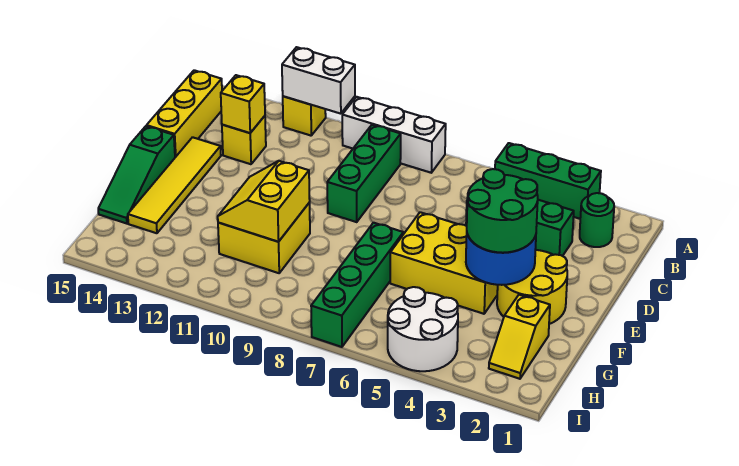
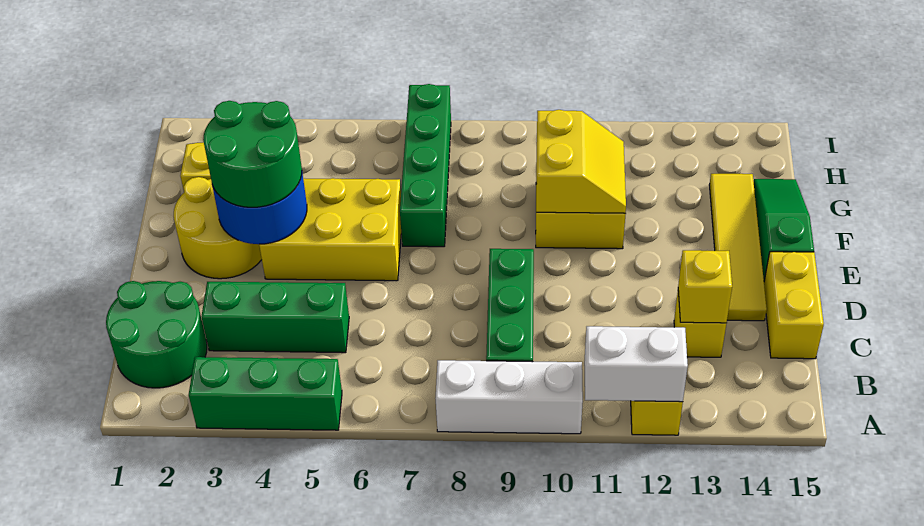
green round brick B2 level 1 -> green round brick B1:C2 level 1
yellow brick B15:D15 level 1 -> yellow brick C15:D15 level 1
white round brick H4:I5 level 1 -> none

